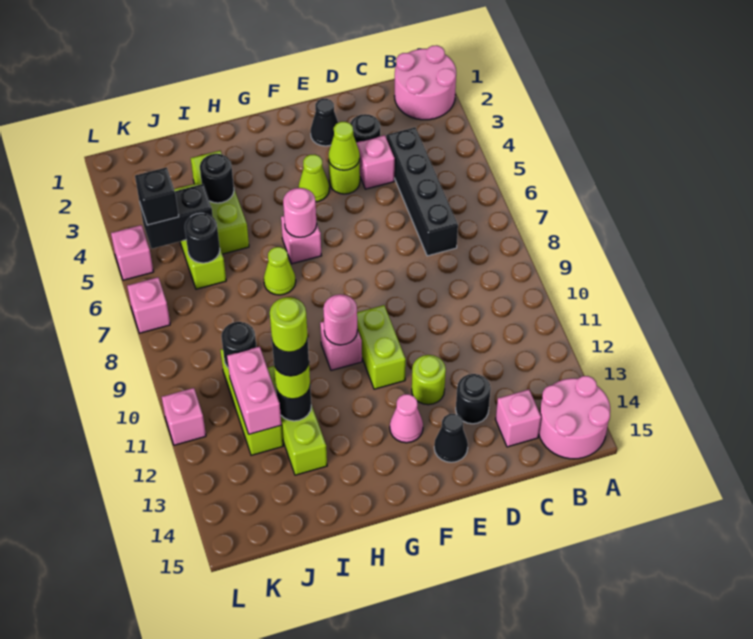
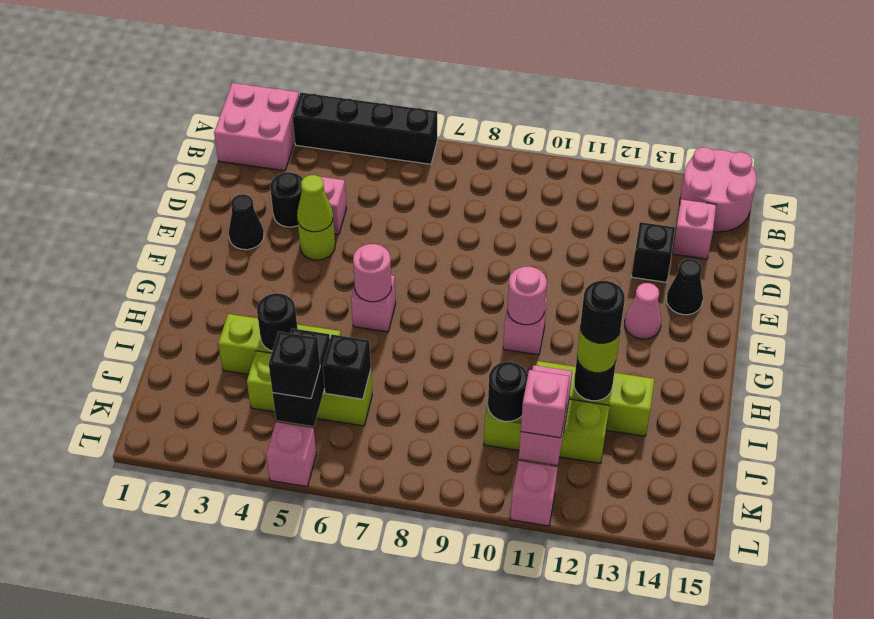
pink round brick A1:B2 level 1 -> pink brick A1:B2 level 1
black brick C4:C7 level 1 -> black brick A3:A6 level 1
black round brick D13 level 1 -> black brick D13 level 1
lime round brick E12 level 1 -> none
lime cone F4 level 1 -> none
lime brick F10:F11 level 1 -> none
lime cone H7 level 1 -> none
lime round brick I12 level 5 -> none
black round brick J6 level 2 -> black brick J6 level 2
pink brick J11:J12 level 2 -> pink brick J11:K11 level 2
pink brick L7 level 1 -> pink brick K11 level 3

